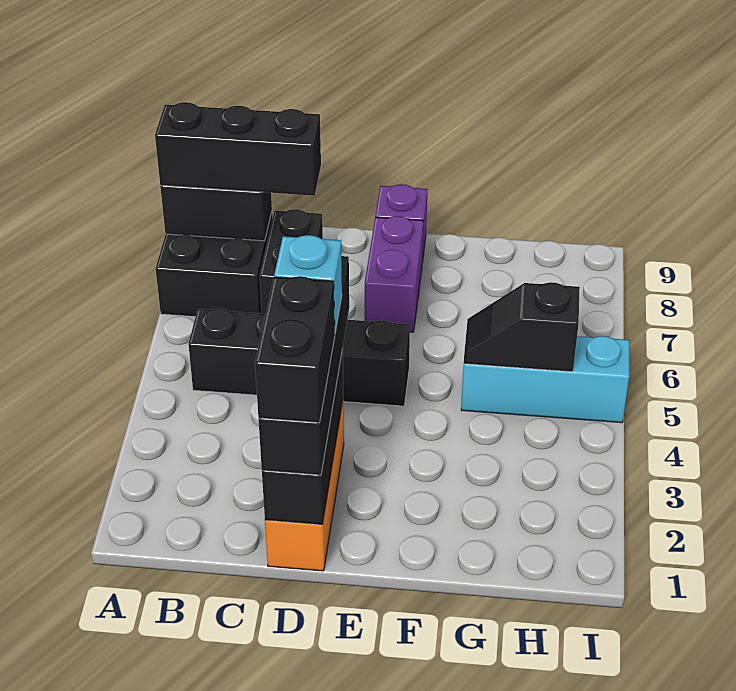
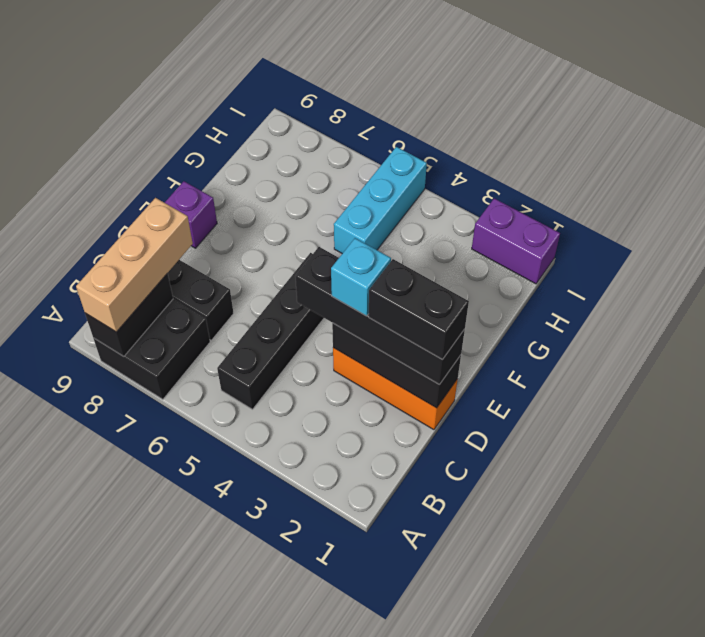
black brick A8:C8 level 3 -> tan brick A8:C8 level 3
purple brick E7:E8 level 1 -> purple brick I1:I2 level 1
black slope G5:H5 level 2 top H -> none

